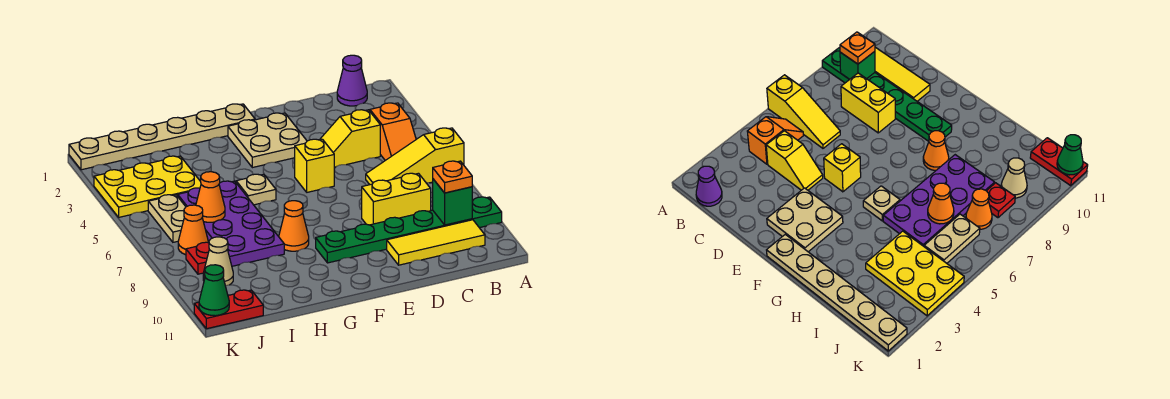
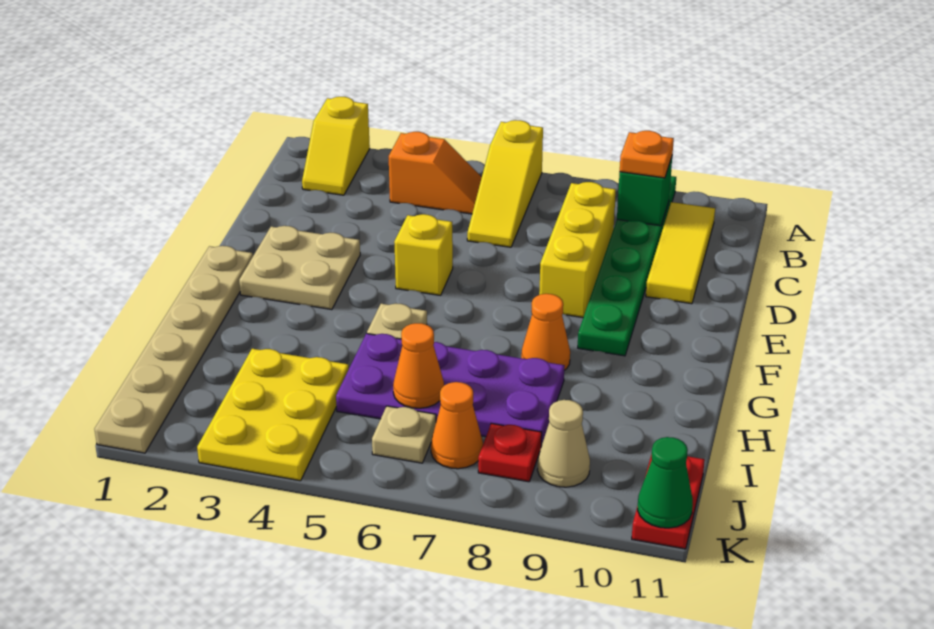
purple cone B1 level 1 -> none
yellow slope C4:D4 level 1 top C -> yellow slope A2:B2 level 1 top A
yellow brick C8:D8 level 1 -> yellow brick C8:E8 level 1
tan plate J5:J6 level 1 -> tan plate J6 level 1

